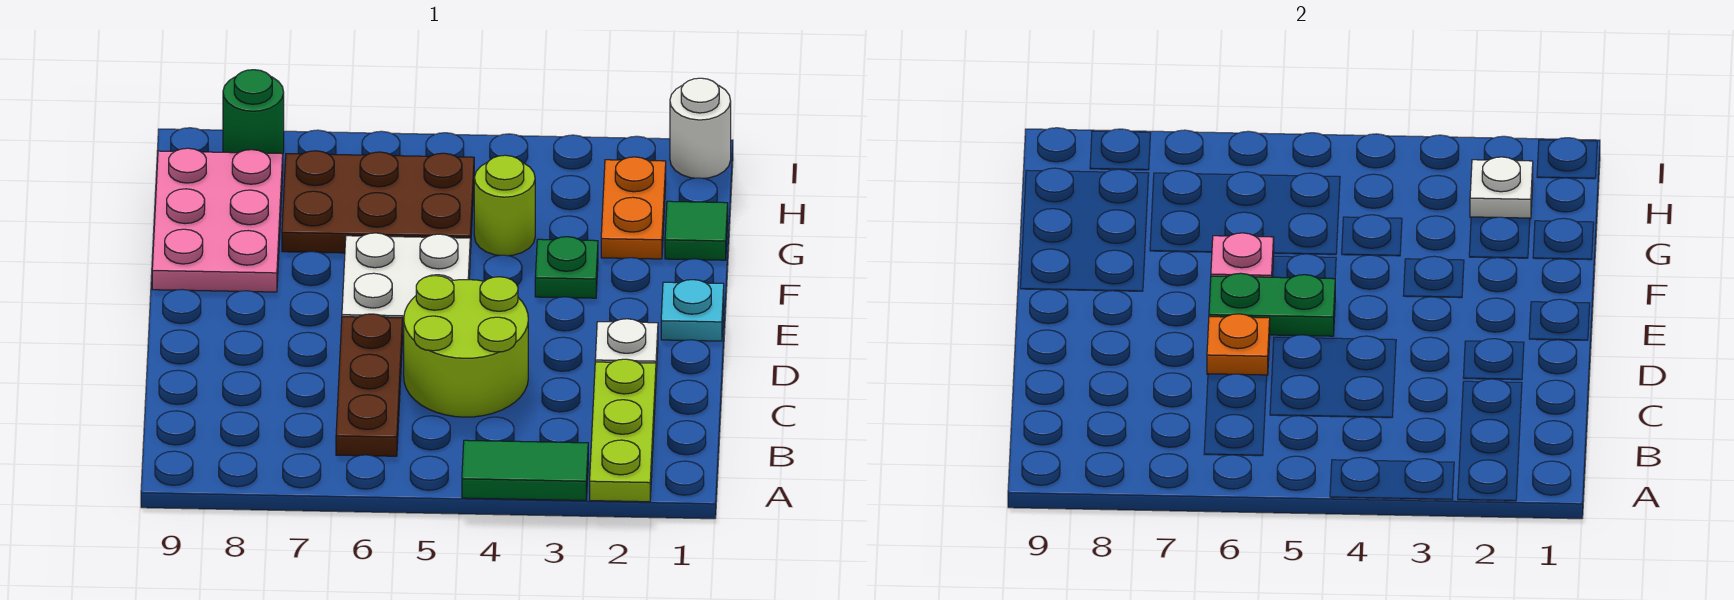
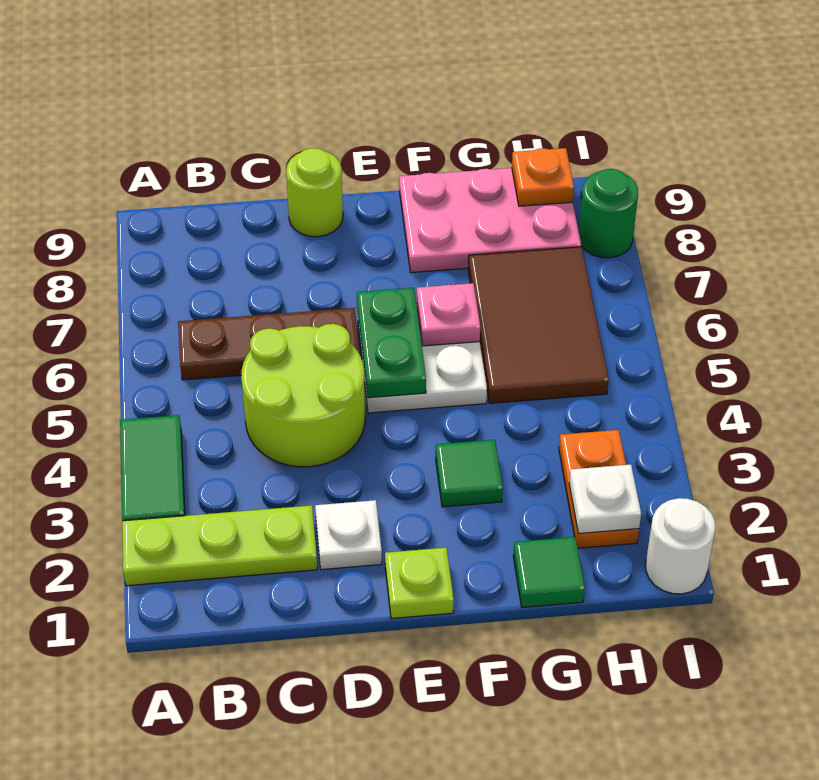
orange plate D6 level 2 -> orange plate H9 level 2
cyan plate E1 level 1 -> lime plate E1 level 1
green plate F3 level 1 -> green tile F3 level 1
orange plate G2:H2 level 1 -> orange plate H2:H3 level 1
lime round brick G4 level 1 -> lime round brick D9 level 1
brown plate G5:H7 level 1 -> brown tile G5:H7 level 1

